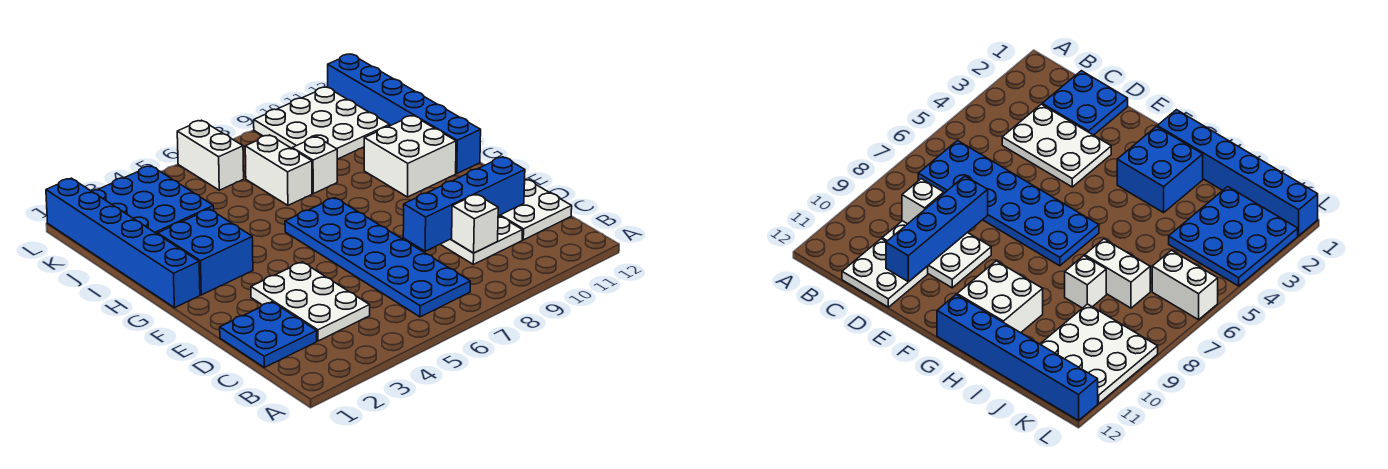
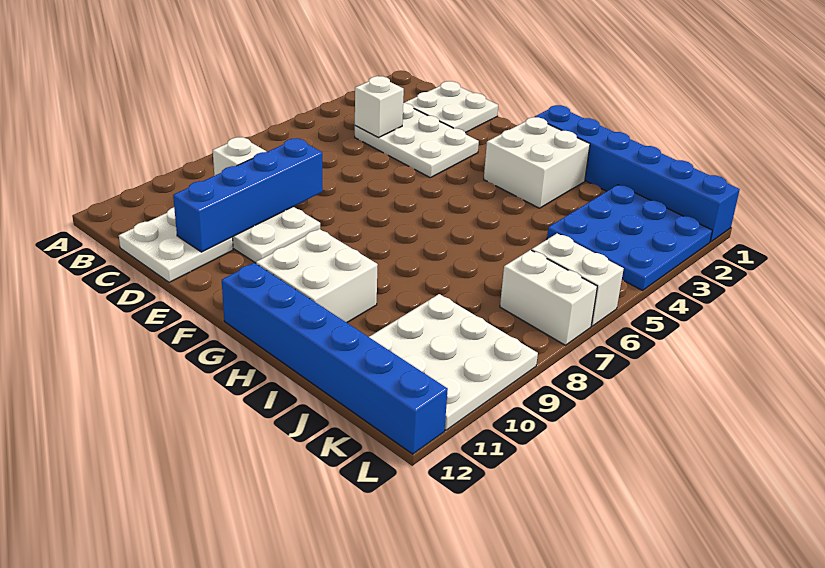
blue plate B6:G7 level 1 -> none
blue plate C1:D2 level 1 -> white plate C1:D2 level 1
blue brick G2:H3 level 1 -> white brick G2:H3 level 1
white brick I7:J7 level 1 -> white brick K7:L7 level 1
white brick I8 level 1 -> white brick C4 level 2

